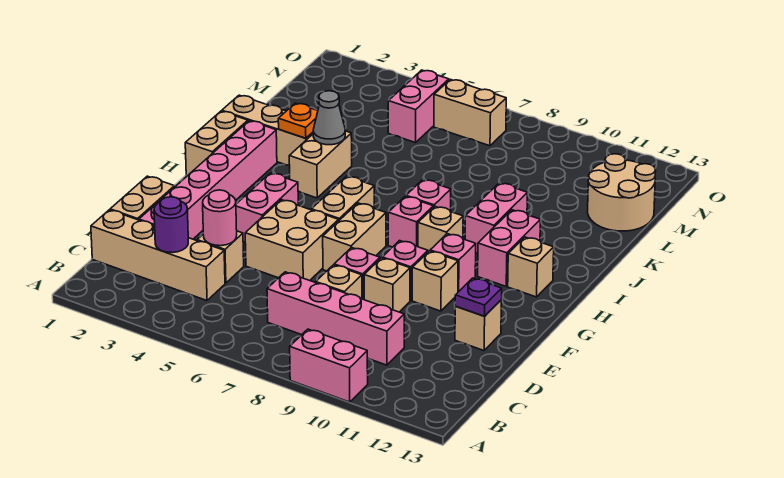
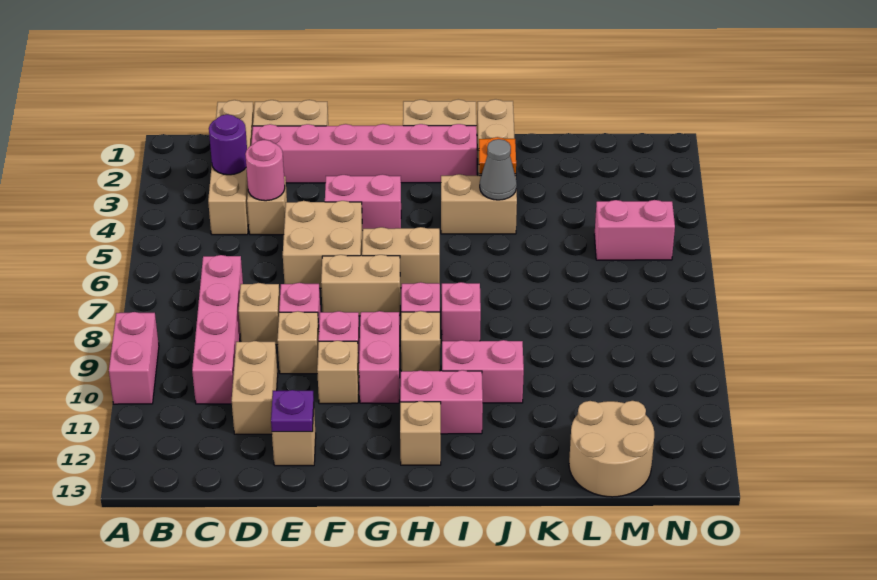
pink brick G10 level 1 -> pink brick G9:G10 level 1
tan brick N6:N7 level 1 -> tan brick D10:D11 level 1

